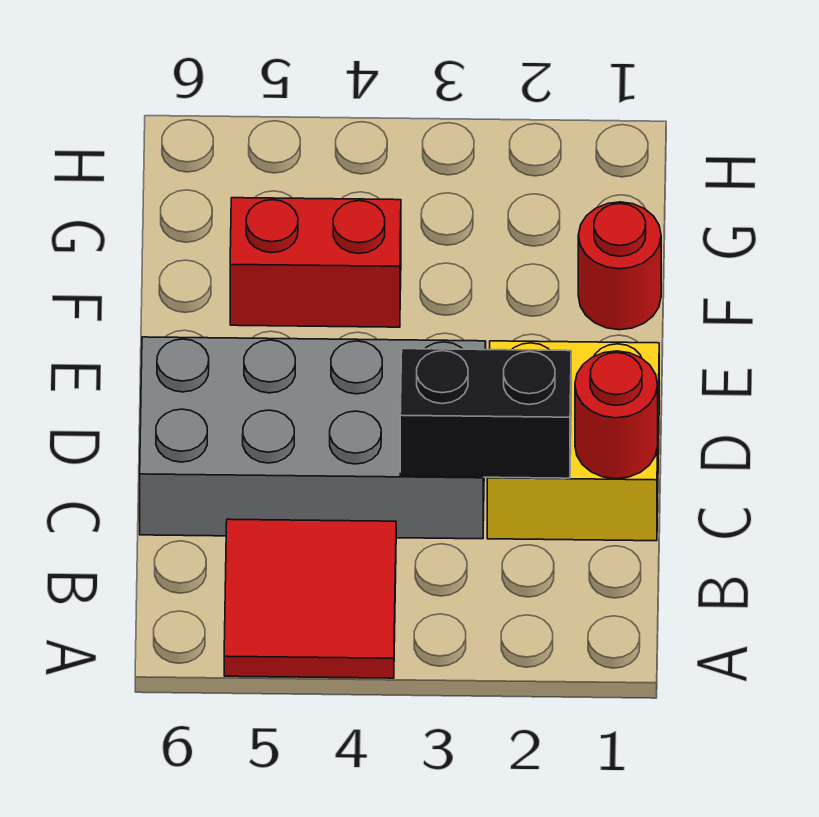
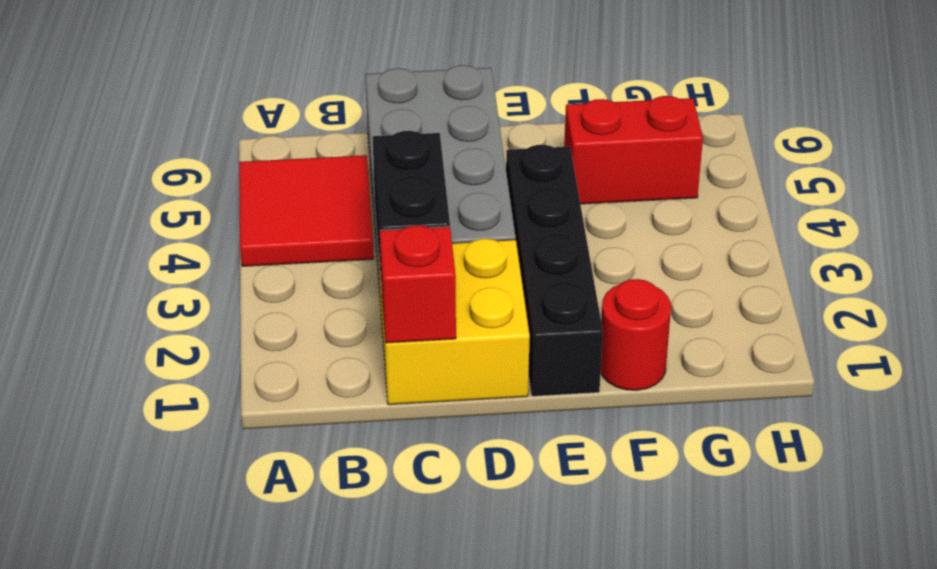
red round brick C1 level 2 -> red brick C1 level 2
none -> black brick E1:E4 level 1
red brick F4:F5 level 1 -> red brick F5:G5 level 1

